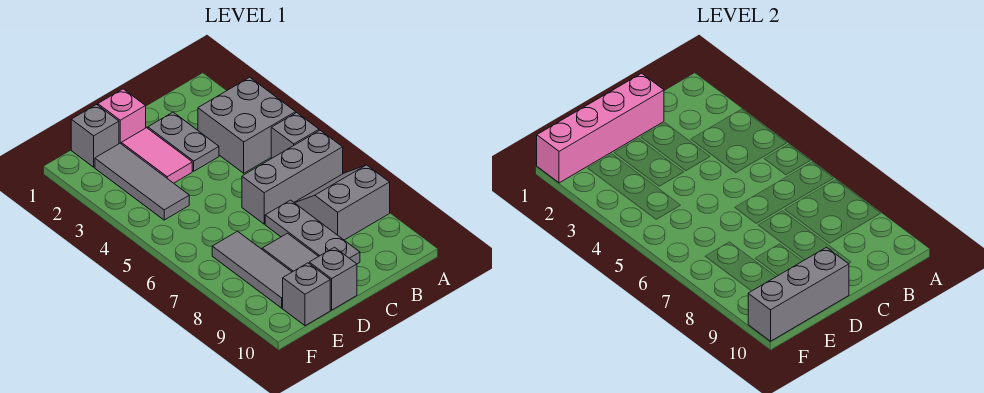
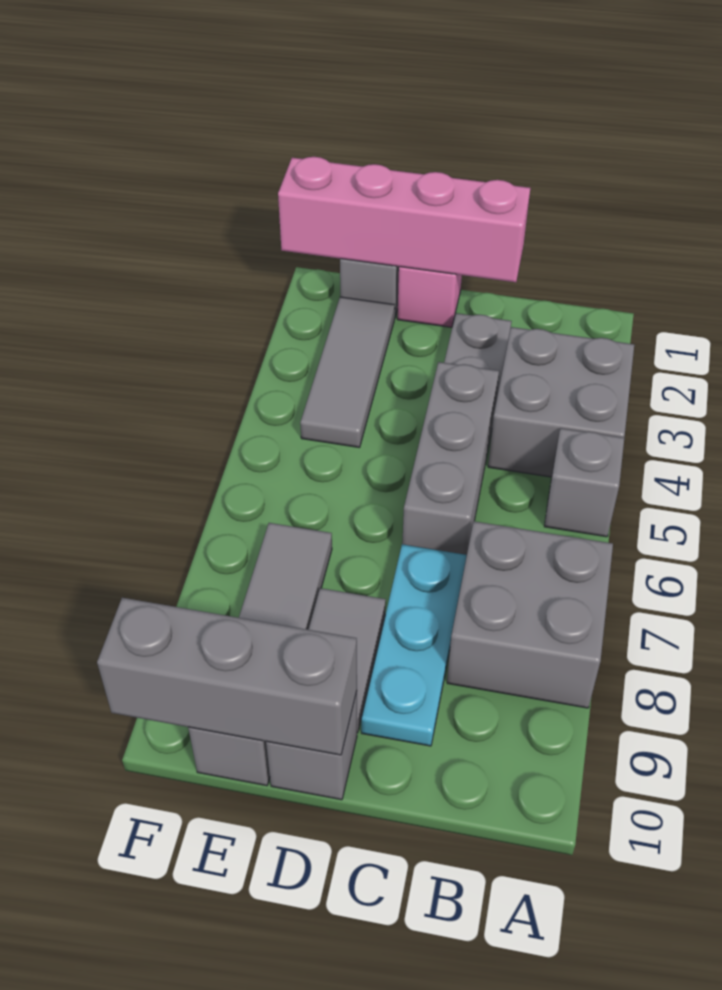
grey brick A6:C6 level 1 -> grey brick C4:C6 level 1
grey slope A7:B8 level 1 top 8 -> grey brick A7:B8 level 1
grey plate C7:C9 level 1 -> cyan plate C7:C9 level 1
pink tile D2:D3 level 1 -> none

